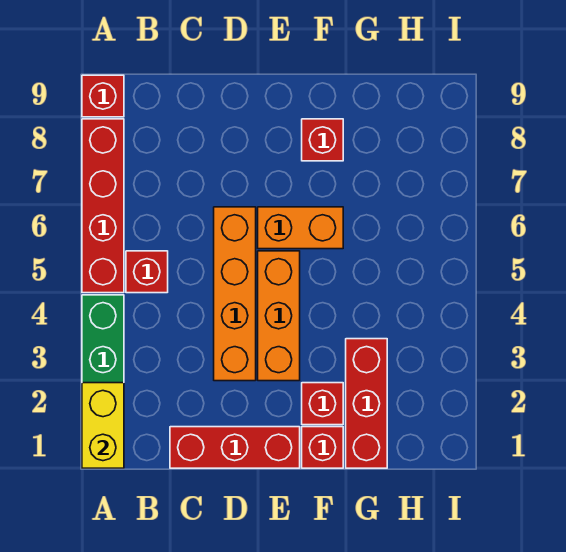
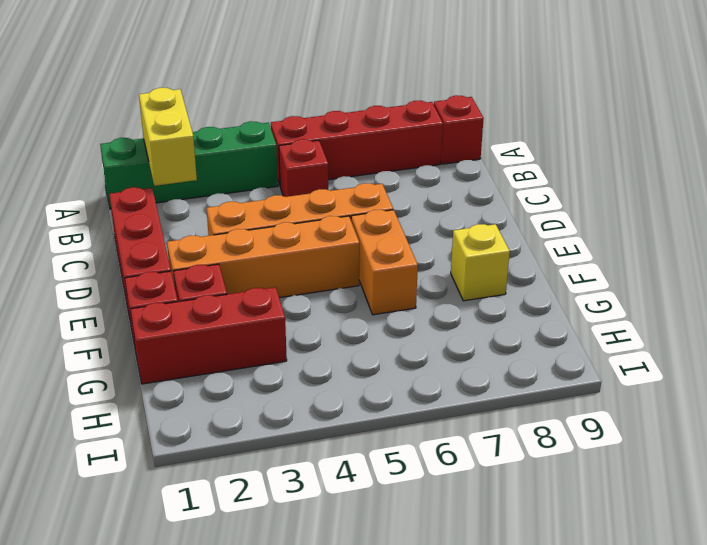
yellow brick A1:A2 level 2 -> yellow brick A2:B2 level 2
orange brick E3:E5 level 1 -> orange brick E2:E5 level 1
red brick F8 level 1 -> yellow brick F8 level 1

